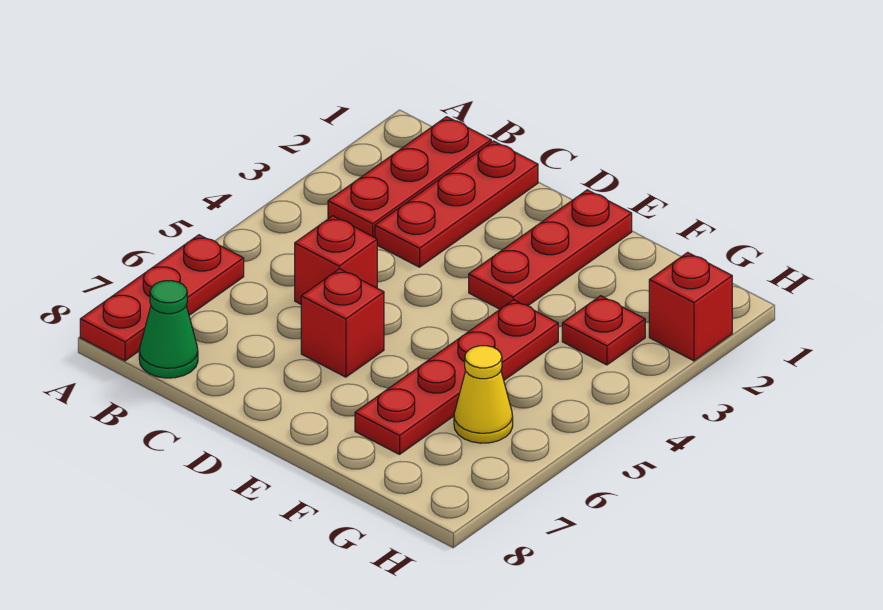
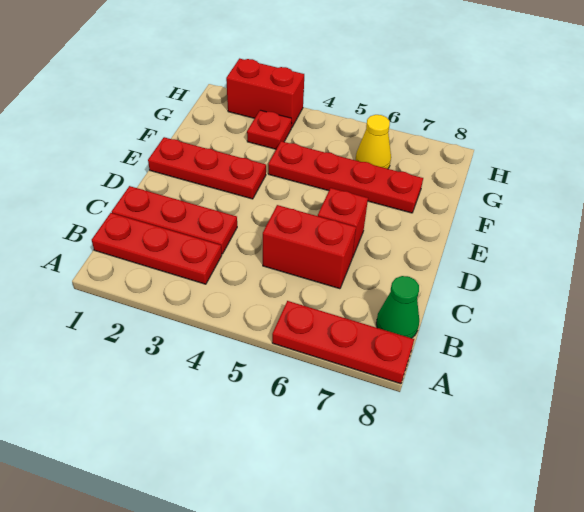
red brick C5 level 1 -> red brick C5:C6 level 1
red brick H2 level 1 -> red brick H2:H3 level 1

